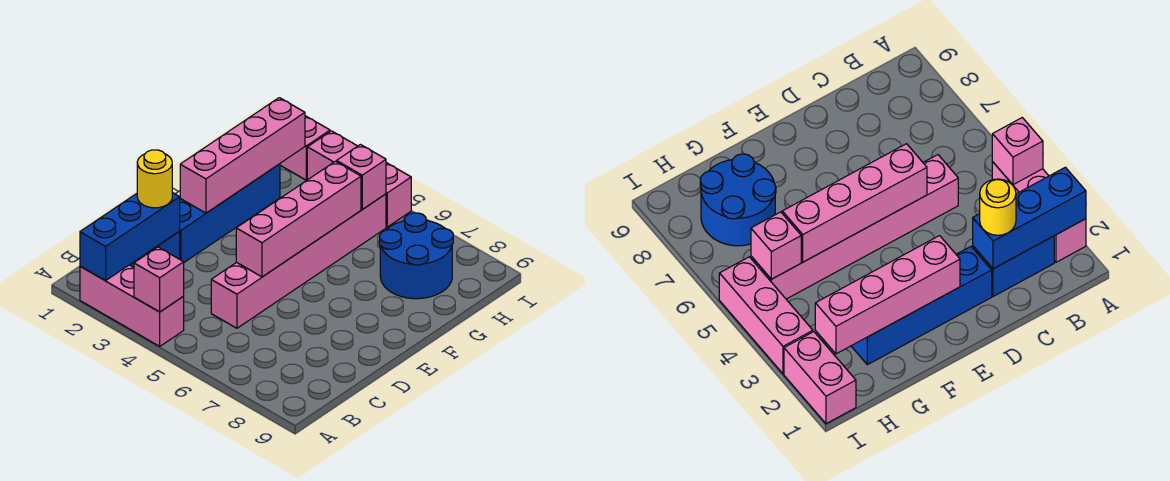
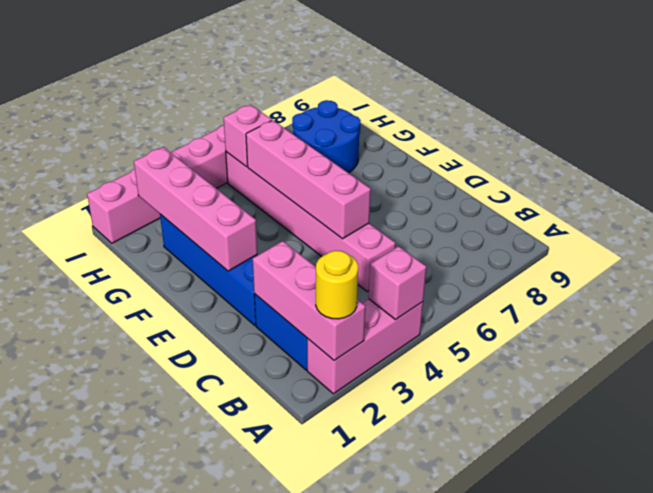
blue brick A2:C2 level 2 -> pink brick A2:C2 level 2
yellow round brick C2 level 3 -> yellow round brick A2 level 3

